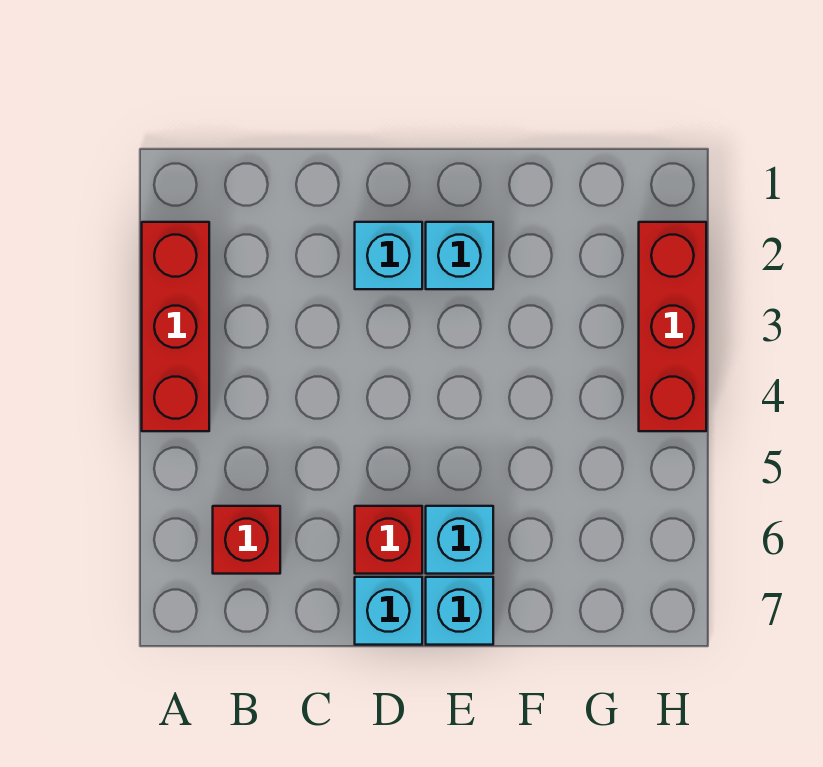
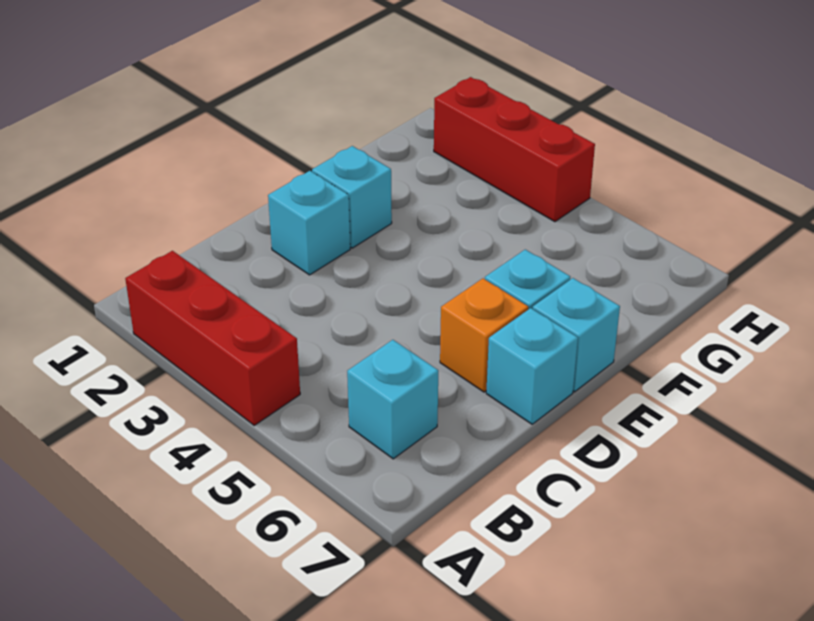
red brick B6 level 1 -> cyan brick B6 level 1
red brick D6 level 1 -> orange brick D6 level 1

